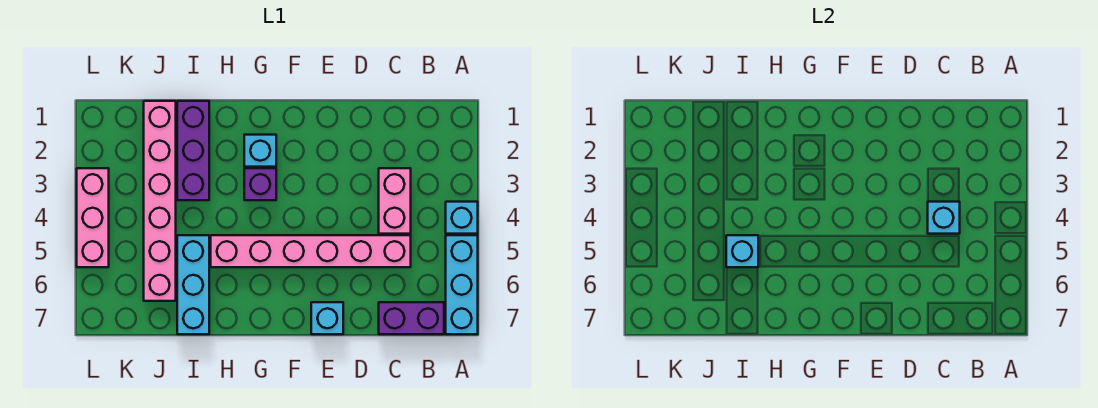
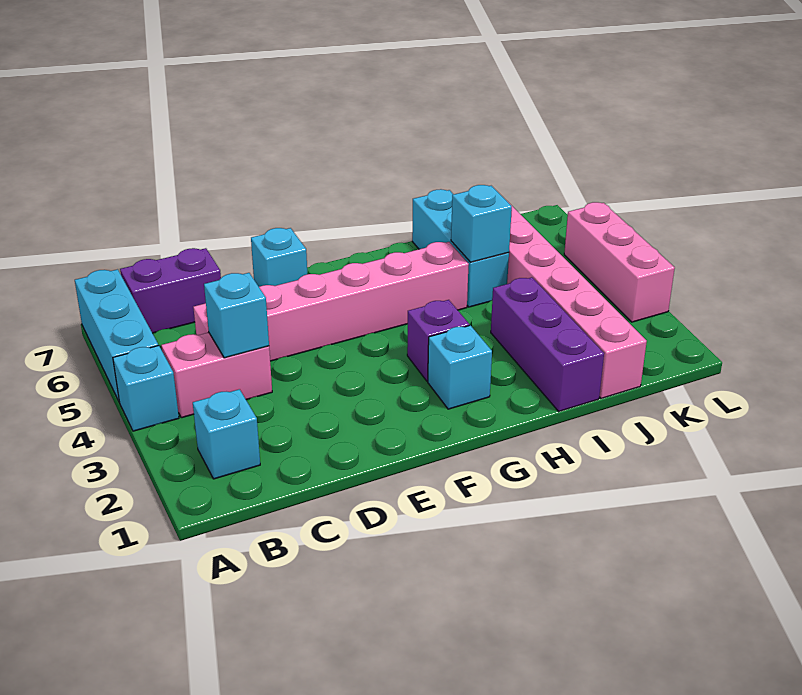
none -> cyan brick B2 level 1
pink brick C3:C4 level 1 -> pink brick B4:C4 level 1

